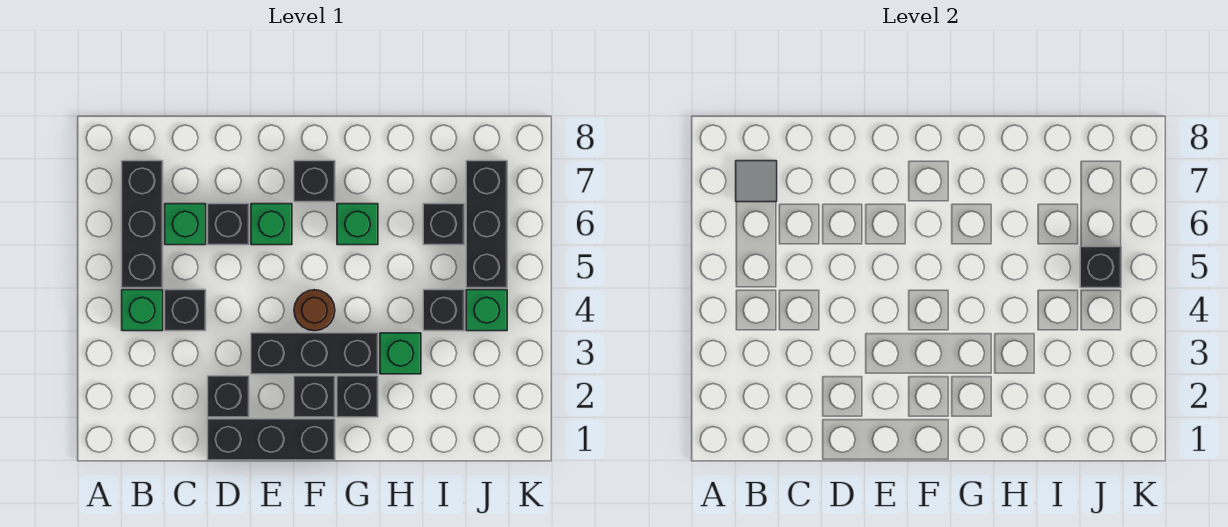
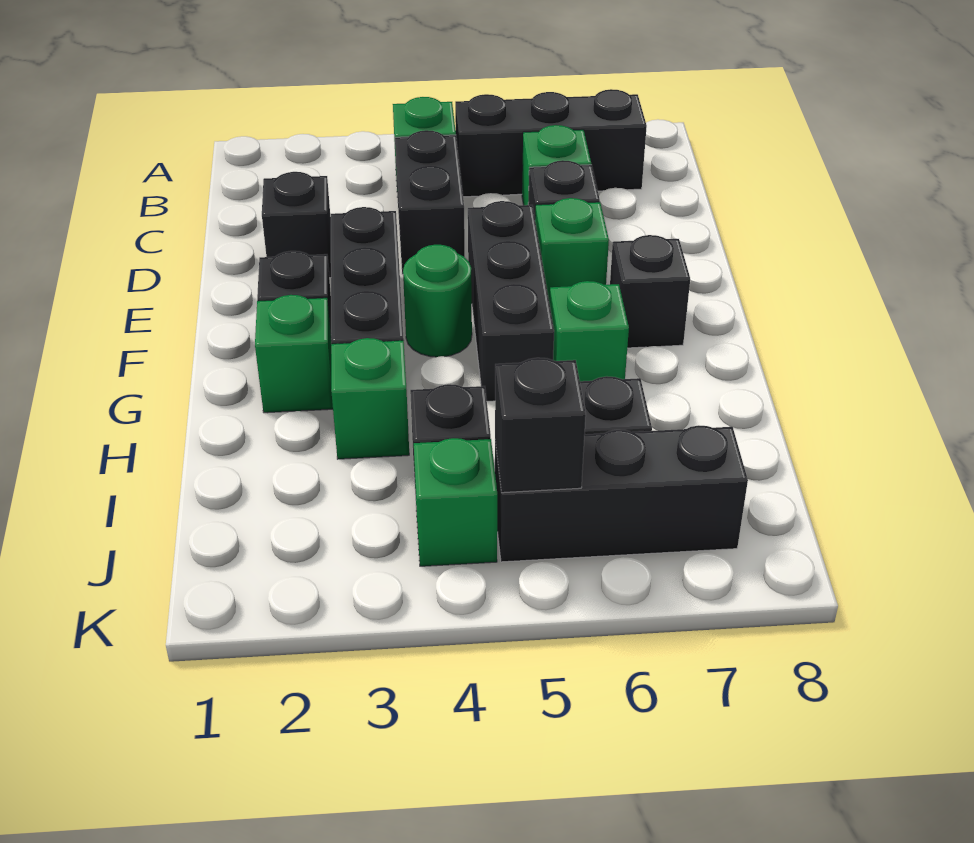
grey tile B7 level 2 -> none
black brick C4 level 1 -> black brick C4:D4 level 1
black brick D1:F1 level 1 -> black brick E5:G5 level 1
brown round brick F4 level 1 -> green round brick F4 level 1
black brick G2 level 1 -> green brick G2 level 1

